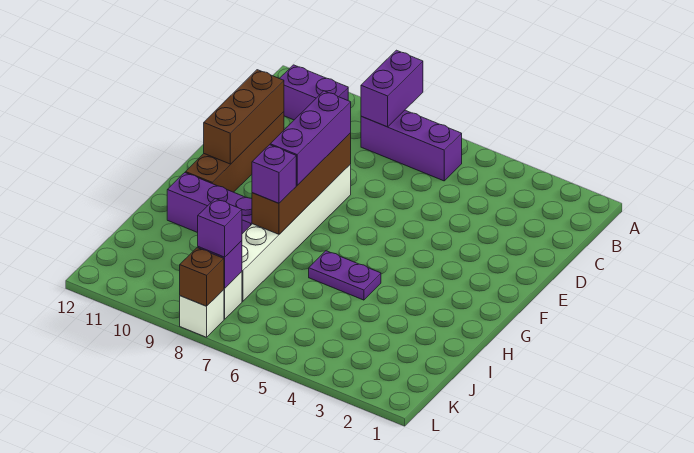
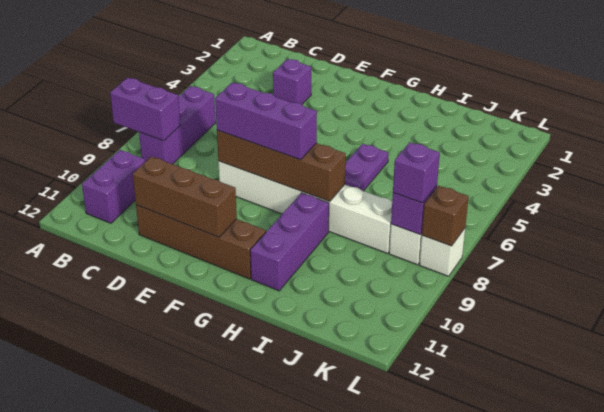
purple brick H8 level 3 -> purple brick D3 level 1

